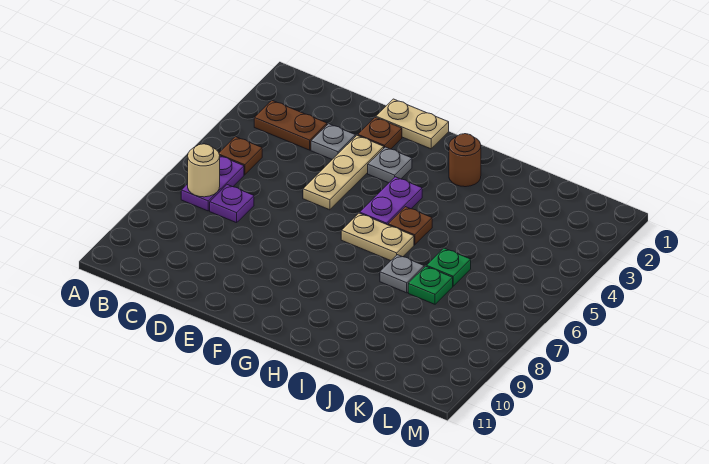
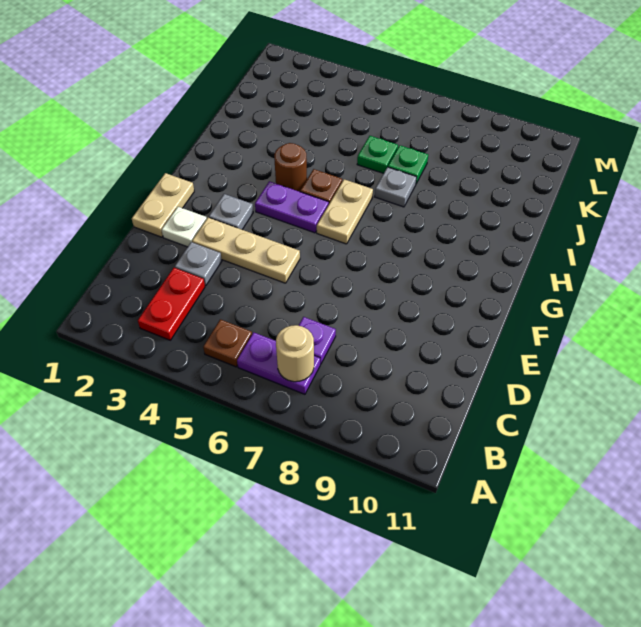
brown plate B3:C3 level 1 -> red plate B3:C3 level 1
brown plate E2 level 1 -> white plate E2 level 1
brown round brick H2 level 1 -> brown round brick H4 level 1

